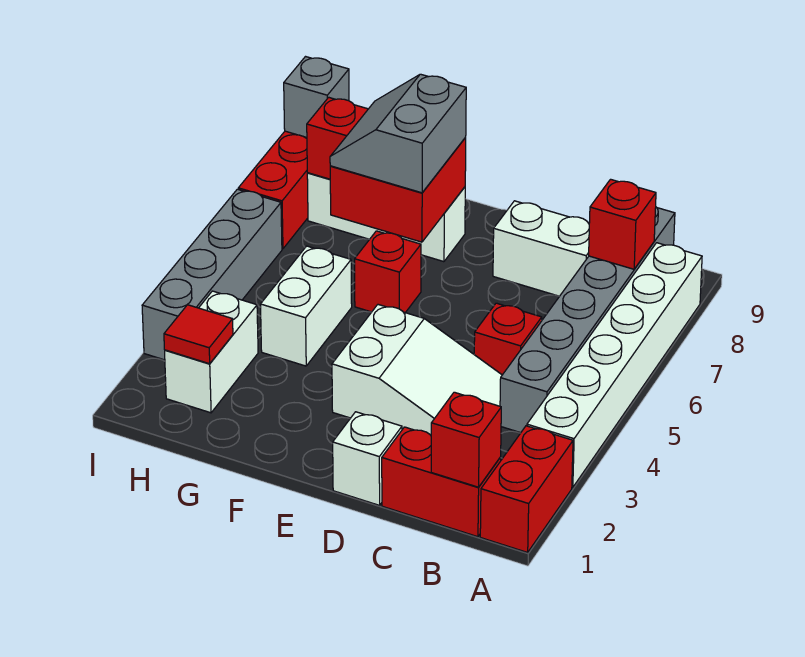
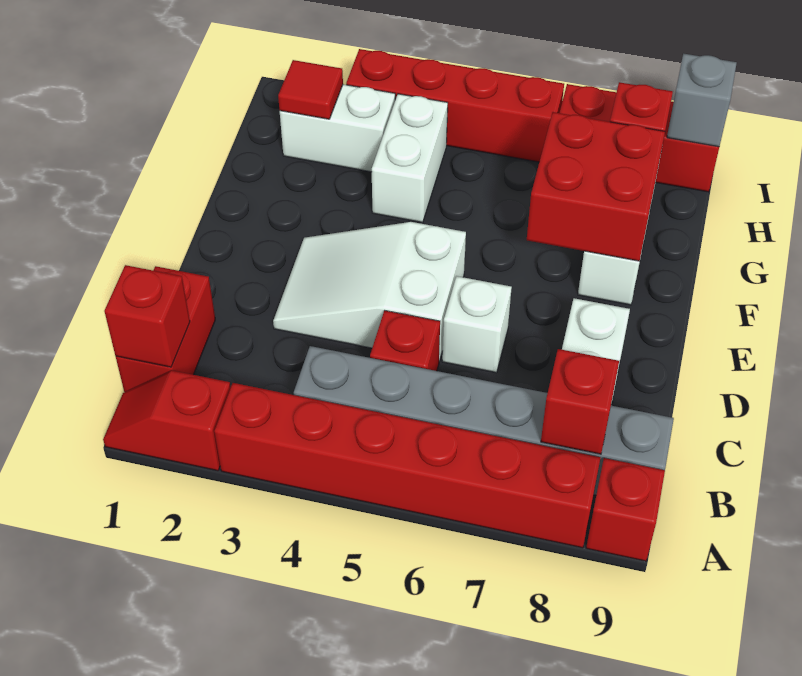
red brick A1:A2 level 1 -> red slope A1:A2 level 1 top 2
white brick A3:A8 level 1 -> red brick A3:A8 level 1
white slope C3:E4 level 1 top E -> white slope D3:E5 level 1 top 5
white brick D1 level 1 -> white brick D6 level 1
red brick F6 level 1 -> red brick A9 level 1
grey slope F7:G8 level 3 top F -> none
white brick G4:G5 level 1 -> white brick G4:H4 level 1
grey brick I3:I6 level 1 -> red brick I3:I6 level 1

